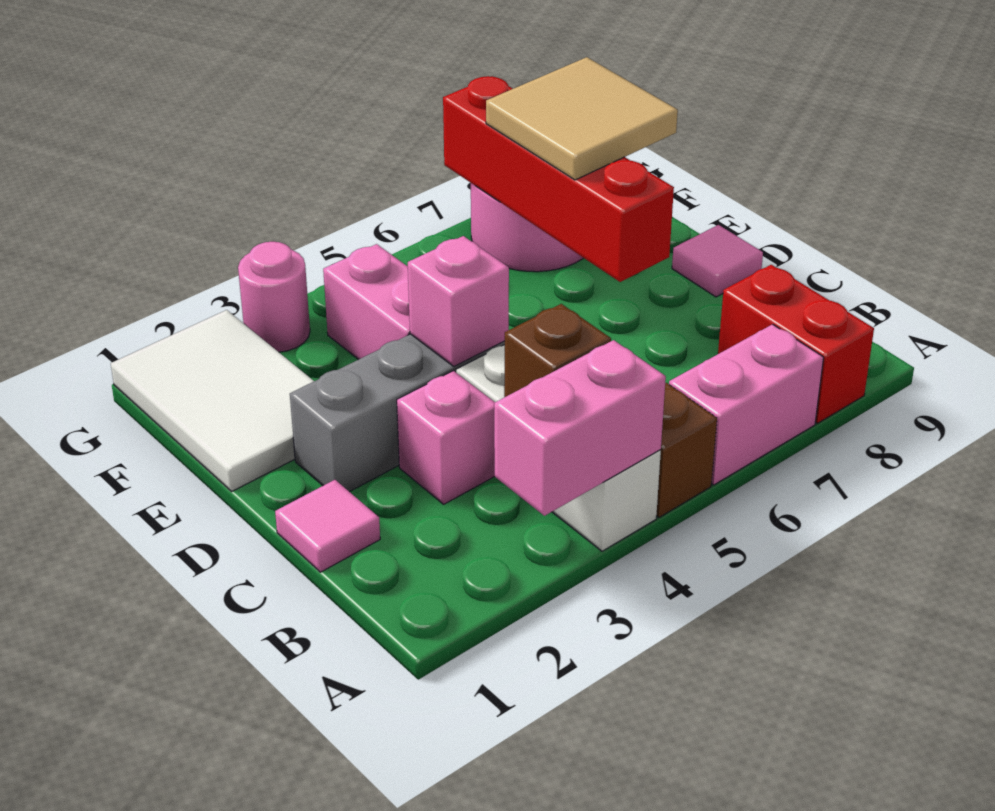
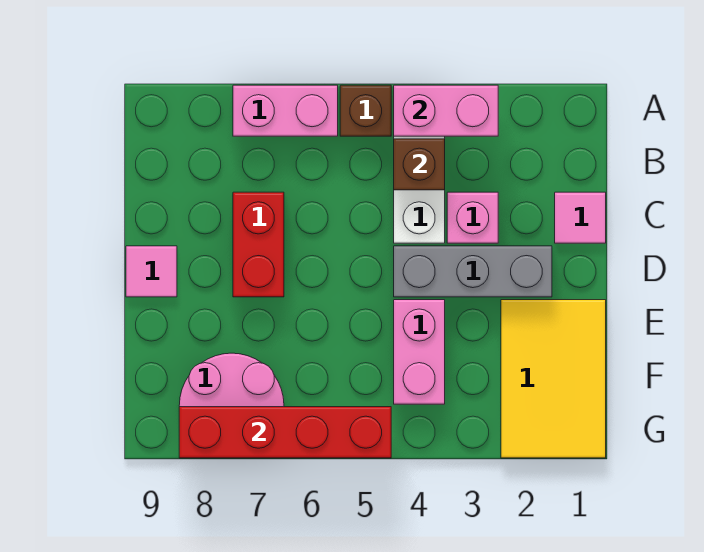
red brick A8:B8 level 1 -> red brick C7:D7 level 1
pink brick D4 level 2 -> none
red brick D7:G7 level 2 -> red brick G5:G8 level 2
white tile E1:G2 level 1 -> yellow tile E1:G2 level 1
tan tile E7:F8 level 3 -> none
pink round brick G3 level 1 -> none

